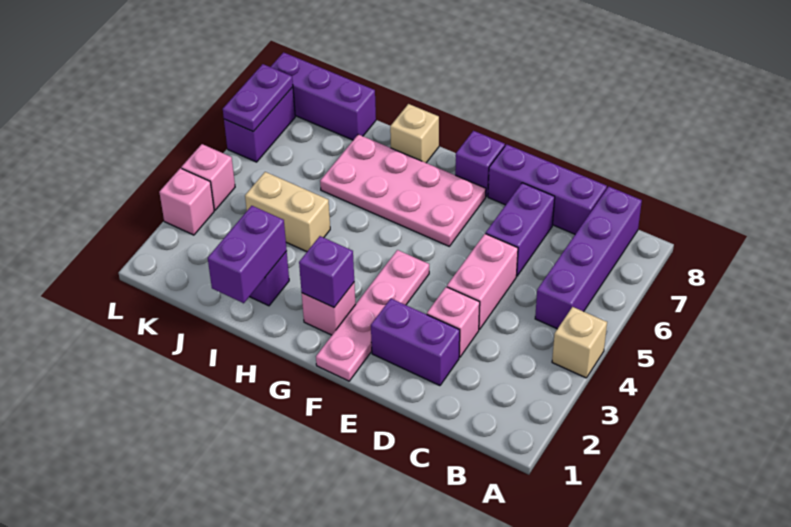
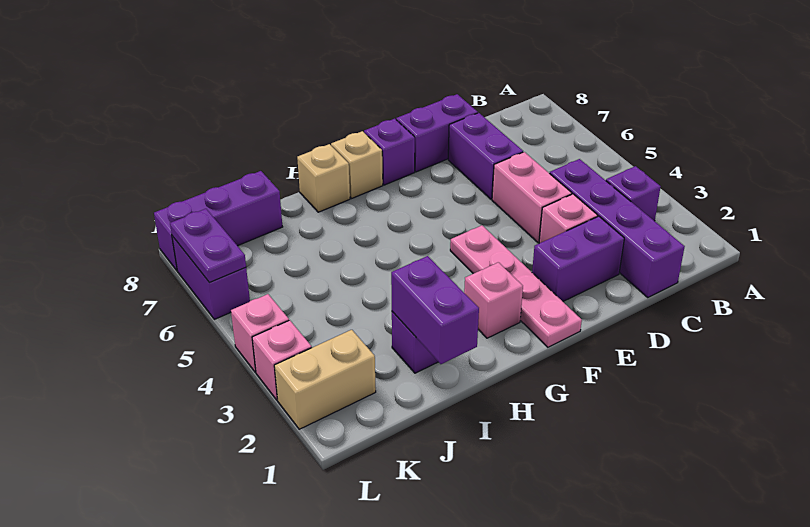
tan brick A4 level 1 -> tan brick G8 level 1
purple brick B5:B8 level 1 -> purple brick C1:C4 level 1
purple brick C8:E8 level 1 -> purple brick D8:E8 level 1
pink plate F6:I7 level 1 -> none
purple brick G2 level 2 -> purple brick B3 level 1
tan brick I4:J4 level 1 -> tan brick K2:L2 level 1

